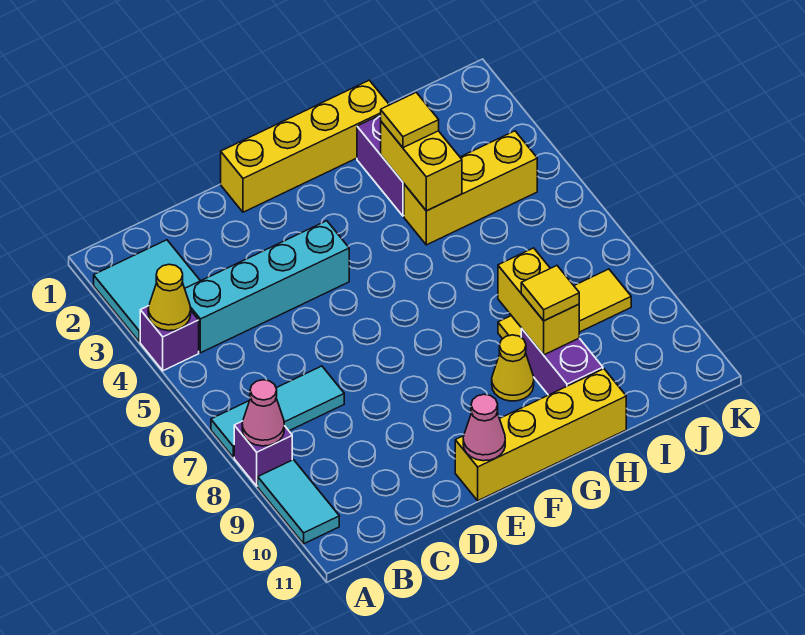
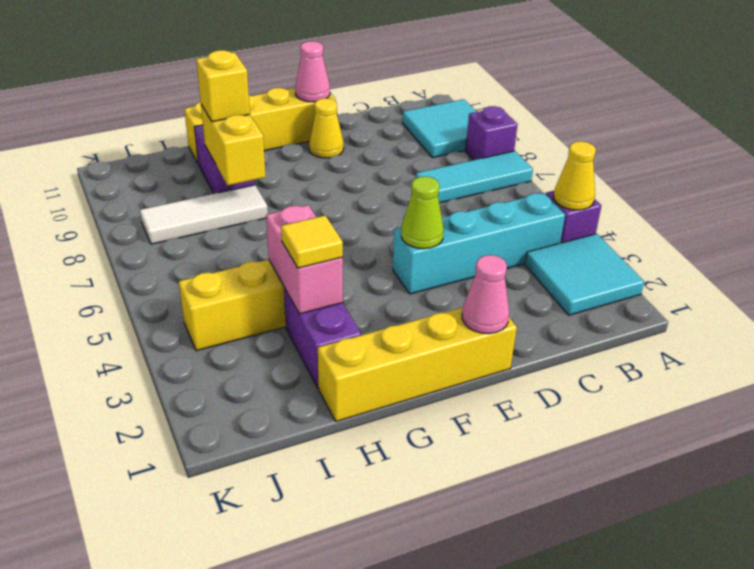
pink cone A8 level 2 -> pink cone E1 level 2
cyan tile A9:A10 level 1 -> cyan tile A9:B10 level 1
none -> lime cone E4 level 2
yellow cone G9 level 1 -> yellow cone E10 level 1
yellow brick H3:H4 level 2 -> pink brick H3:H4 level 2
yellow tile H8:J8 level 1 -> white tile H8:J8 level 1
yellow tile H9 level 3 -> yellow brick H9 level 3

